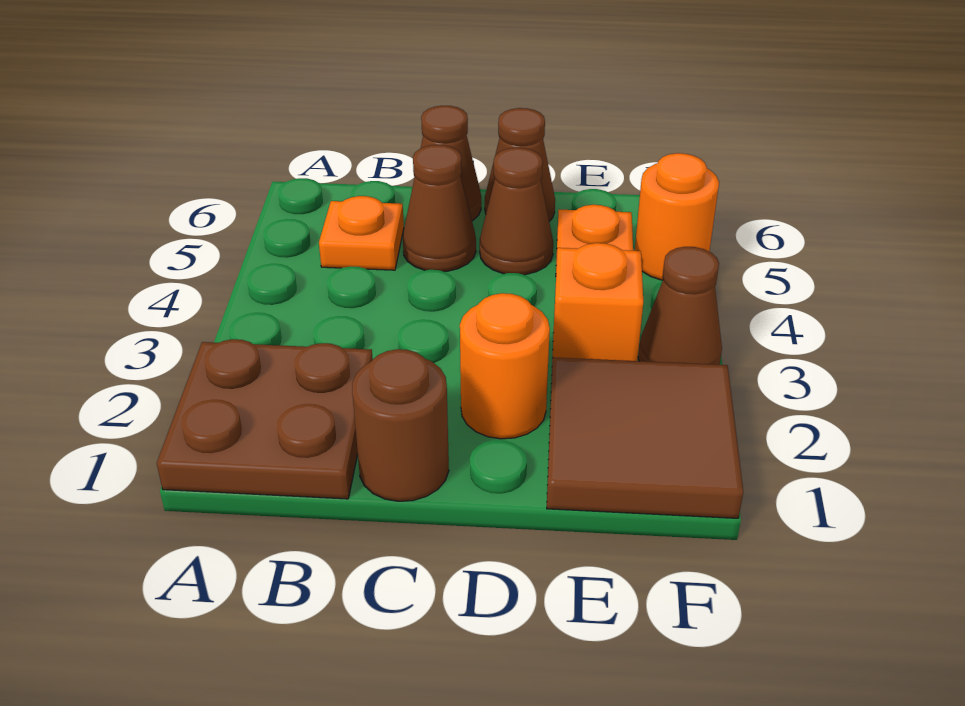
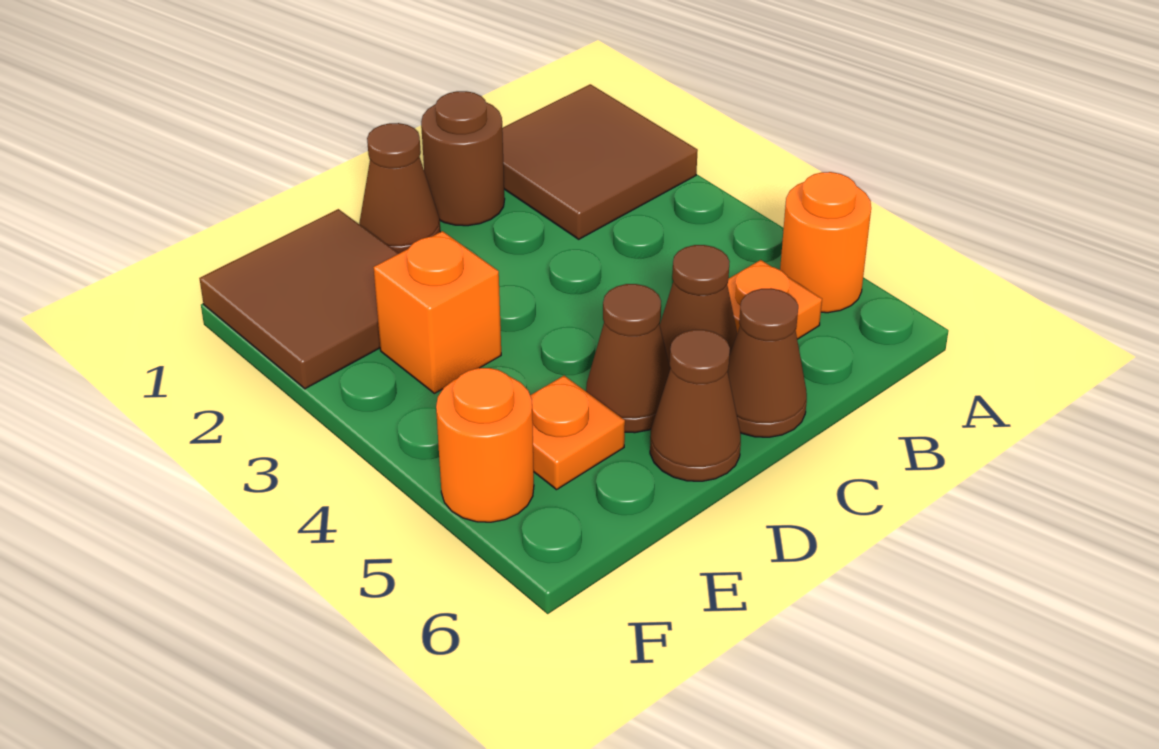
brown plate A1:B2 level 1 -> brown tile A1:B2 level 1
orange round brick D2 level 1 -> orange round brick A5 level 1
brown cone F3 level 1 -> brown cone D1 level 1

